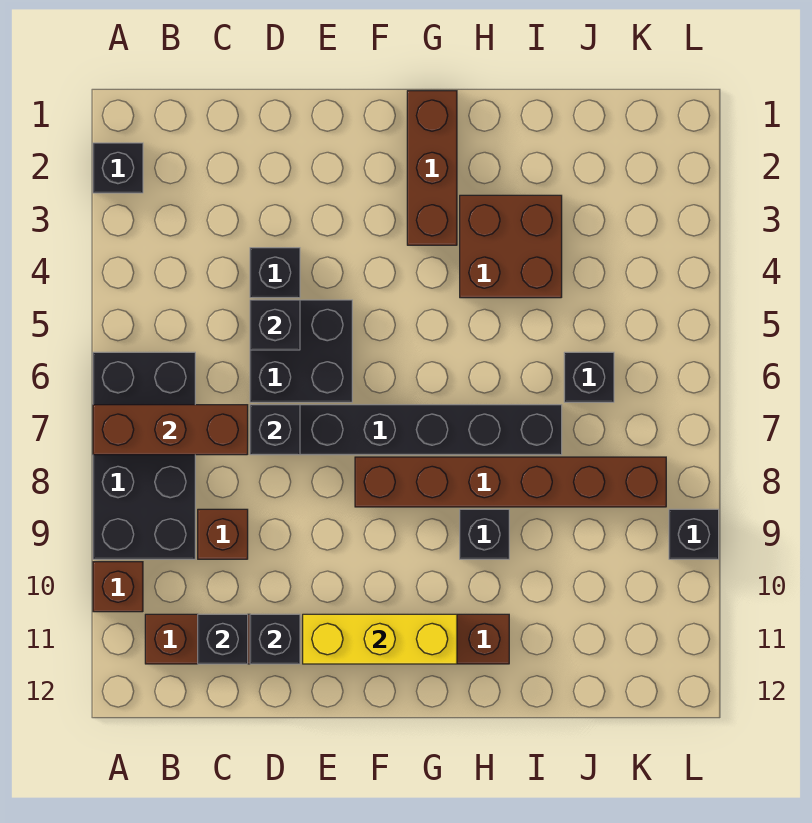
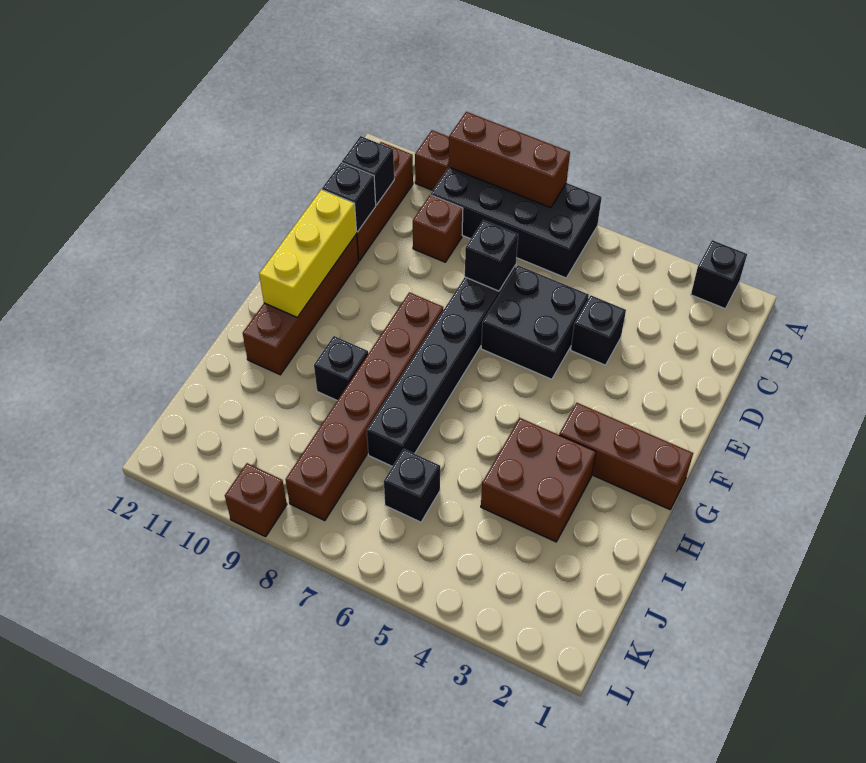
brown brick A7:C7 level 2 -> brown brick A7:A9 level 2
black brick D5 level 2 -> none
black brick L9 level 1 -> brown brick L9 level 1

